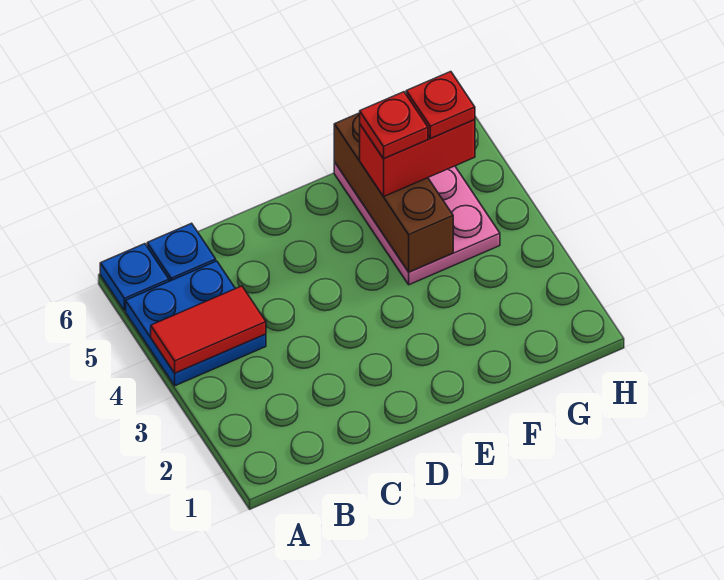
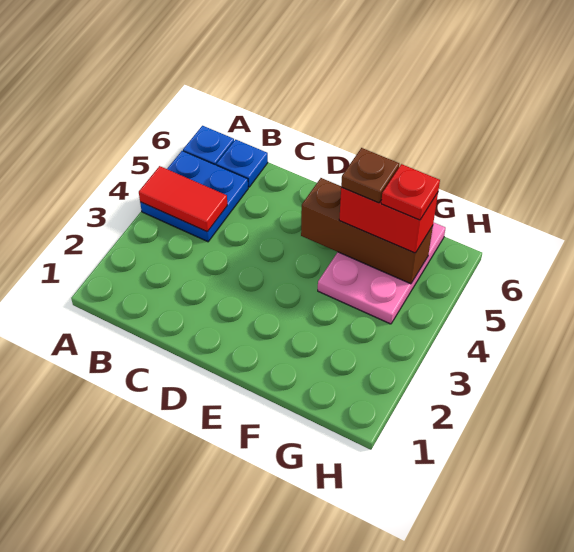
brown brick F4:F6 level 2 -> brown brick E5:G5 level 2
red plate F5 level 4 -> brown plate F5 level 4

